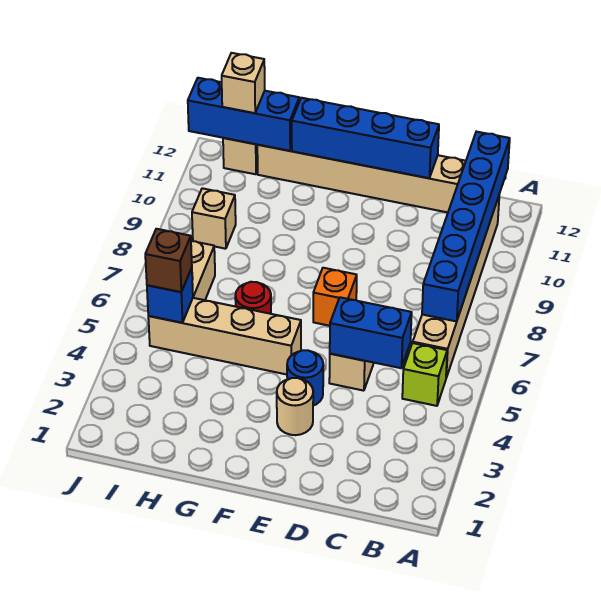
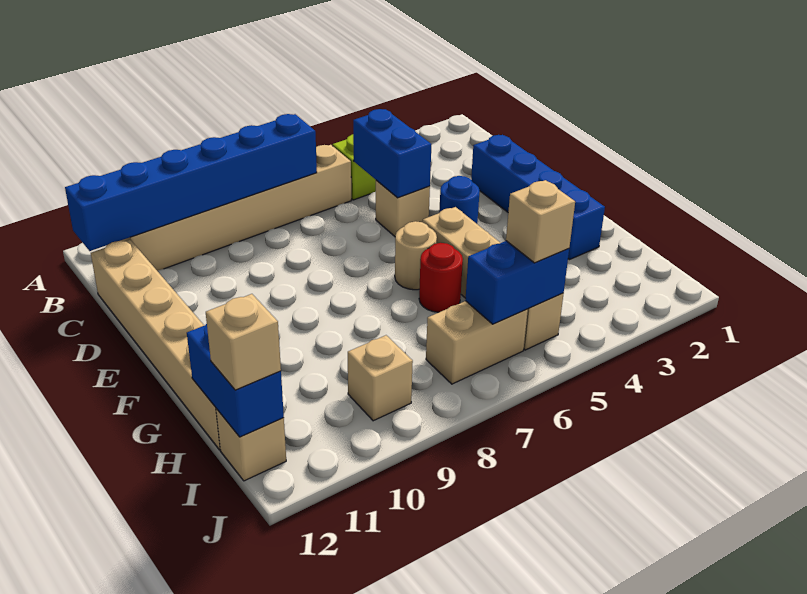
blue brick D12:G12 level 2 -> blue brick D2:G2 level 1
tan round brick E3 level 1 -> tan round brick F6 level 1
orange brick E7 level 1 -> none
blue brick H12:J12 level 2 -> blue brick H12:I12 level 2
blue brick I5 level 2 -> blue brick I5:I6 level 2
brown brick I5 level 3 -> tan brick I5 level 3

